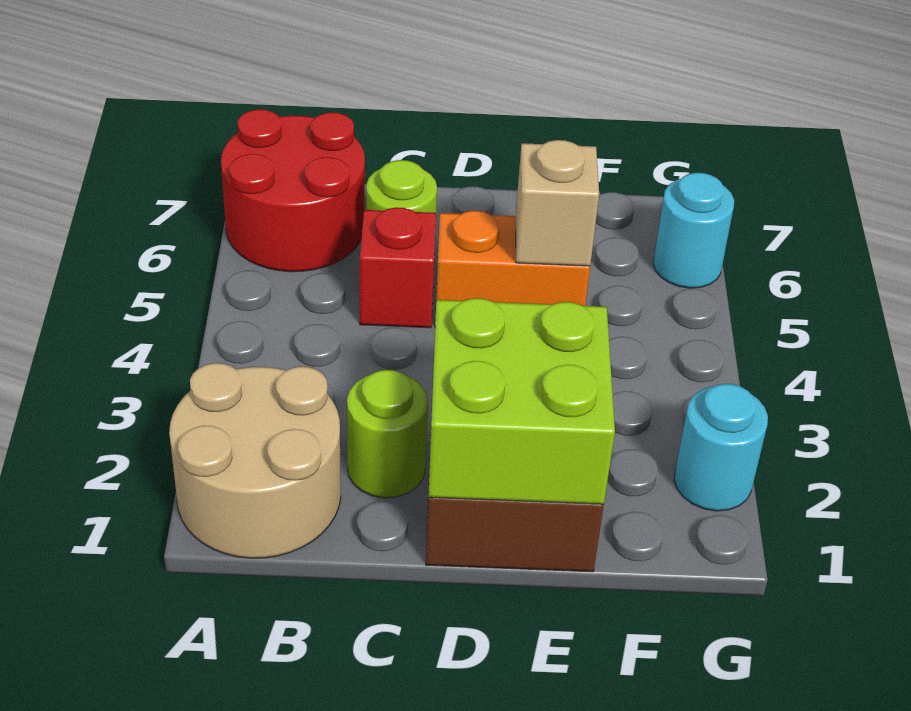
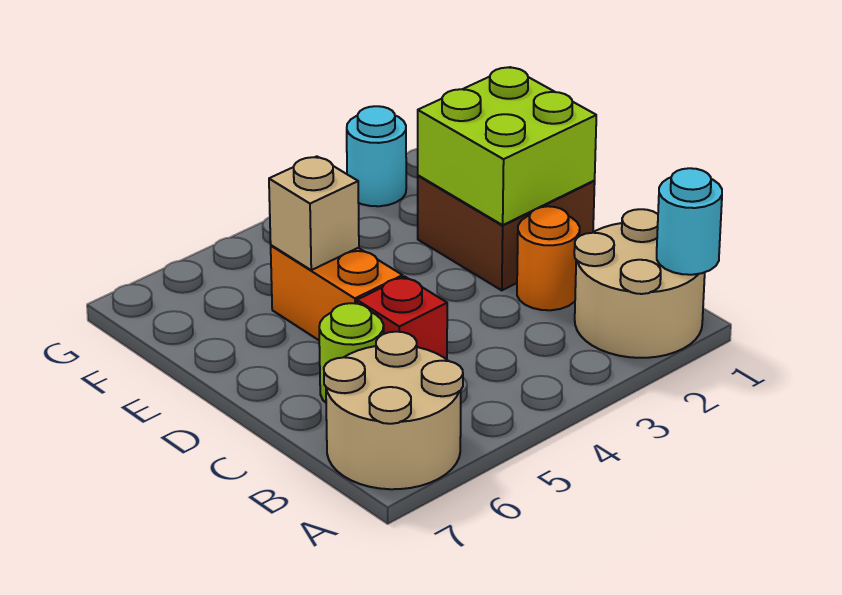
red round brick A6:B7 level 1 -> tan round brick A6:B7 level 1
lime round brick C2 level 1 -> orange round brick C2 level 1
cyan round brick G6 level 1 -> cyan round brick A1 level 2

